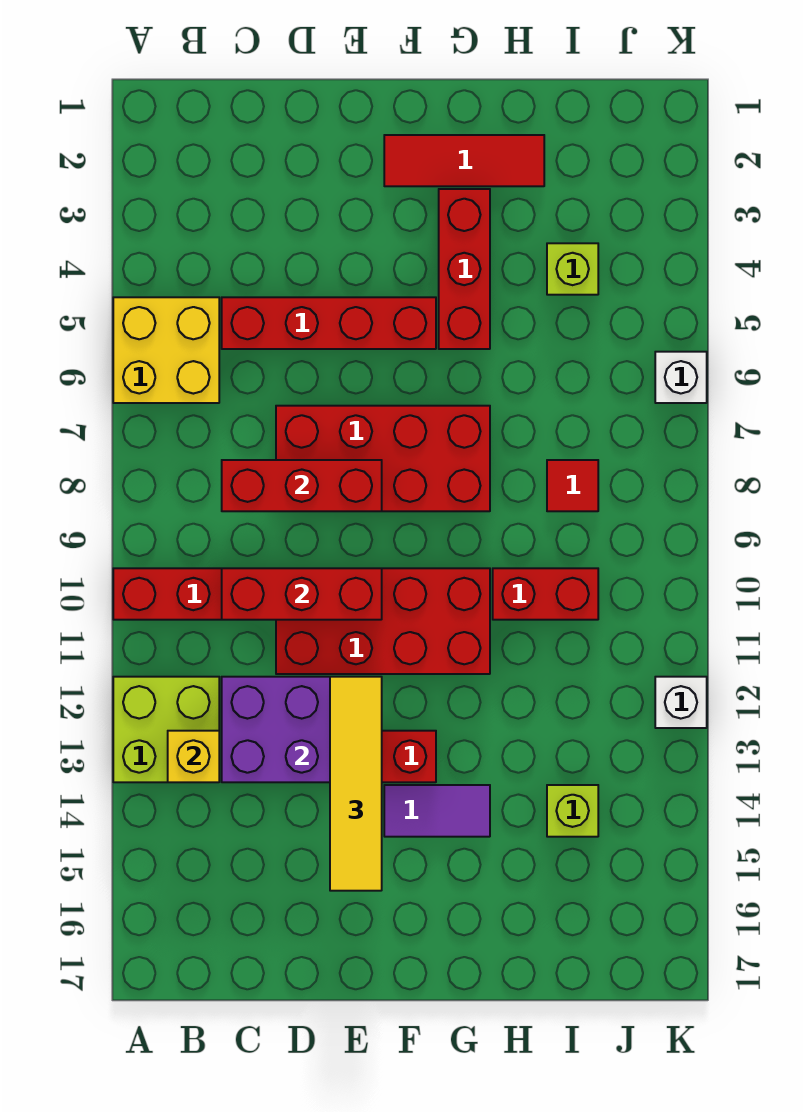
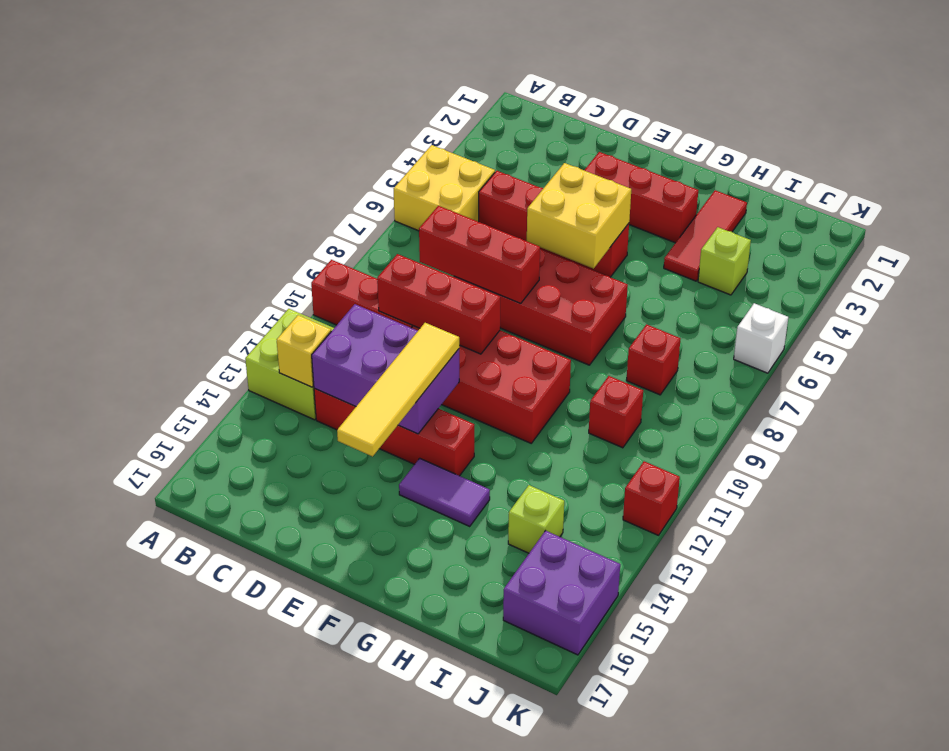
none -> yellow brick E5:F6 level 2
red tile F2:H2 level 1 -> red tile H2:H4 level 1
red brick G3:G5 level 1 -> red brick E3:G3 level 1
red brick H10:I10 level 1 -> red brick I10 level 1
red tile I8 level 1 -> red brick I8 level 1
none -> purple brick J15:K16 level 1
white brick K12 level 1 -> red brick K12 level 1

